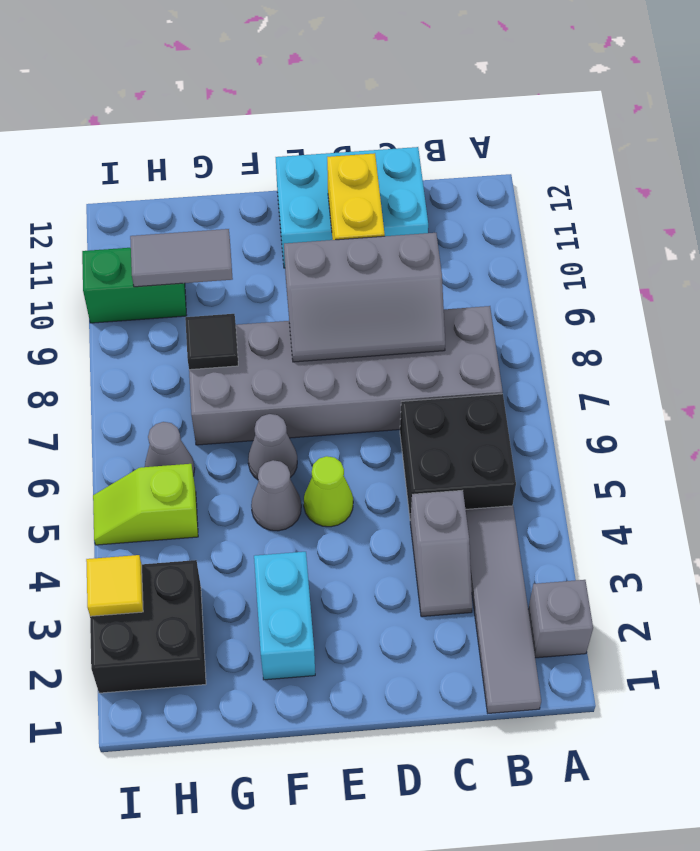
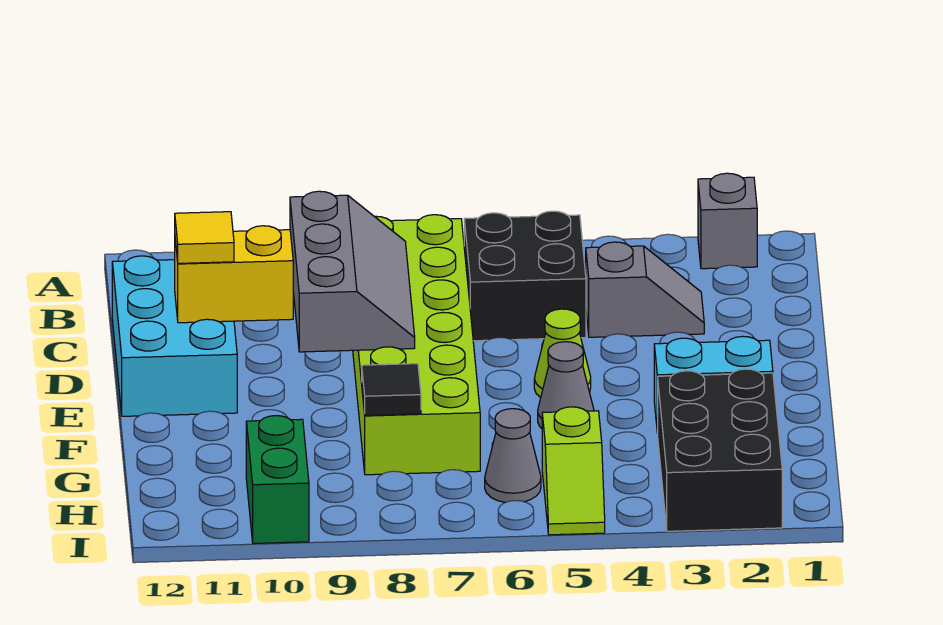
grey tile B1:B4 level 1 -> none
grey brick B7:G8 level 1 -> lime brick B7:G8 level 1
grey cone F6 level 1 -> none
grey tile G10:H10 level 2 -> none
black brick H2:I3 level 1 -> black brick G2:I3 level 1
yellow tile I3 level 2 -> yellow tile D11 level 3

